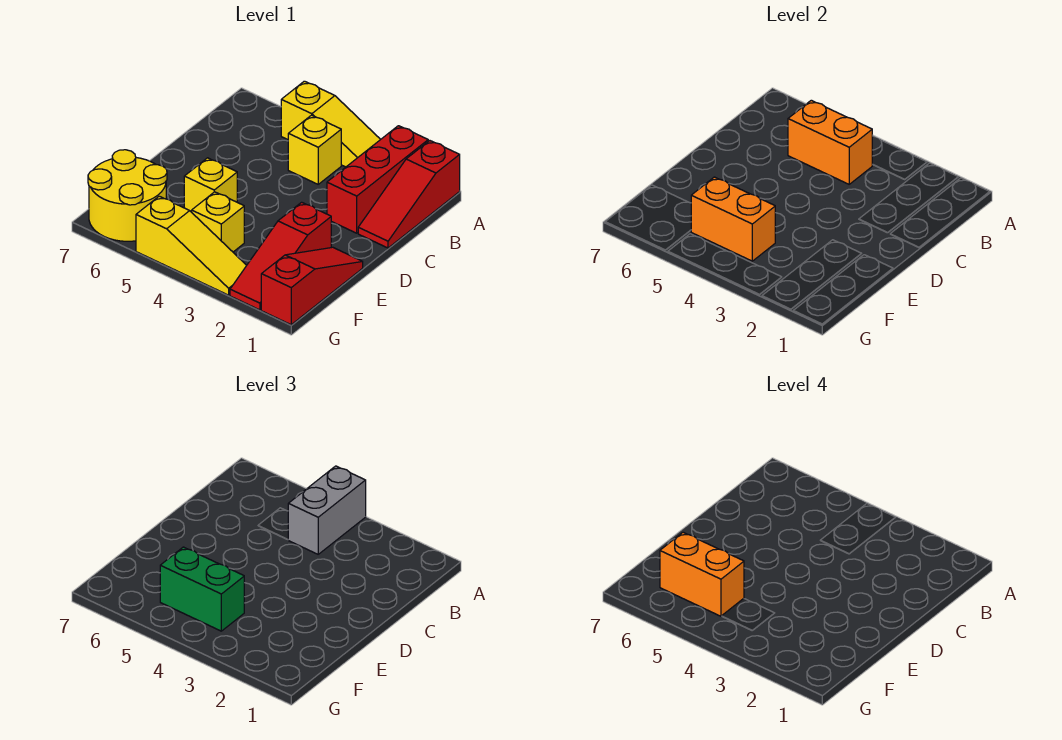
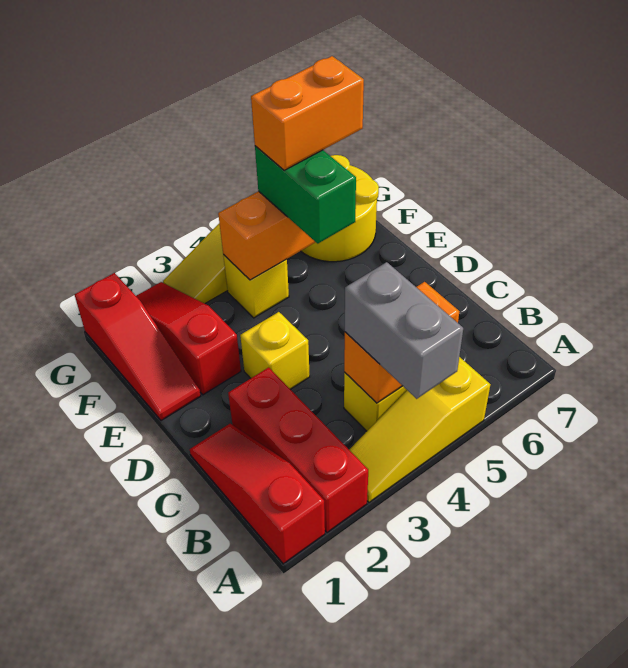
yellow brick E5 level 1 -> yellow brick D3 level 1
green brick F4:F5 level 3 -> green brick E5:F5 level 3

